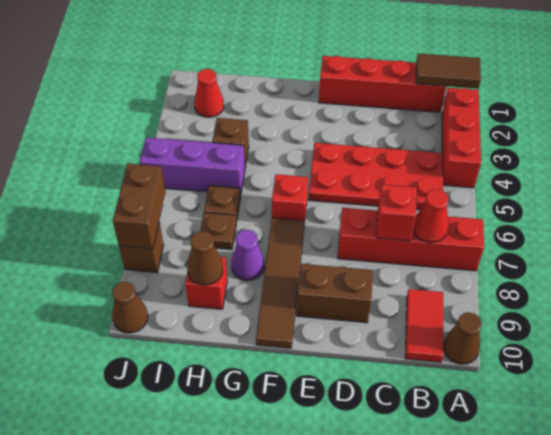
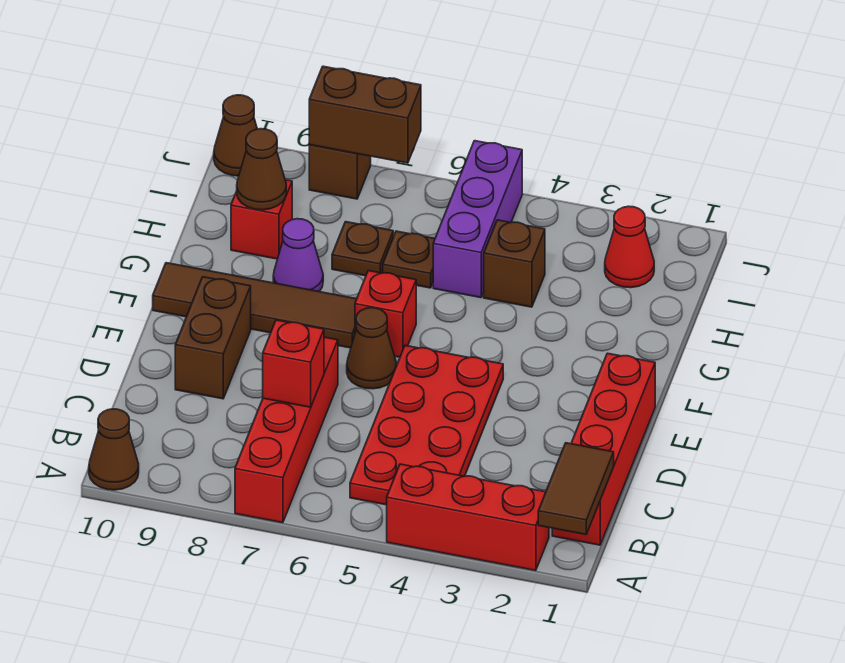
red cone B7 level 2 -> none
red tile B9:B10 level 1 -> none
none -> brown cone E6 level 1

